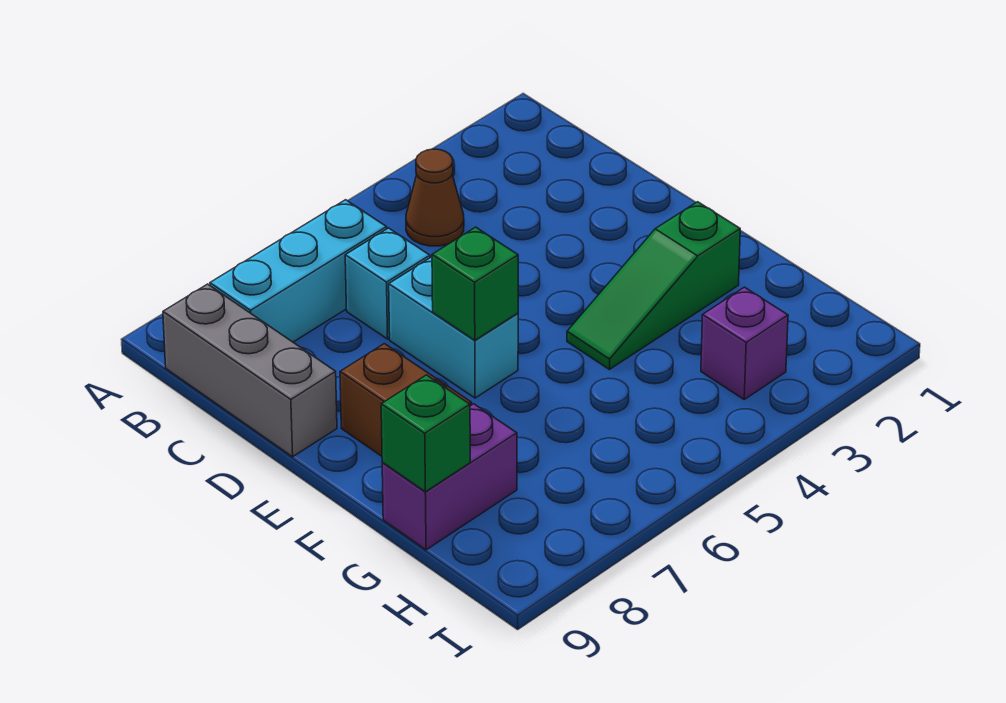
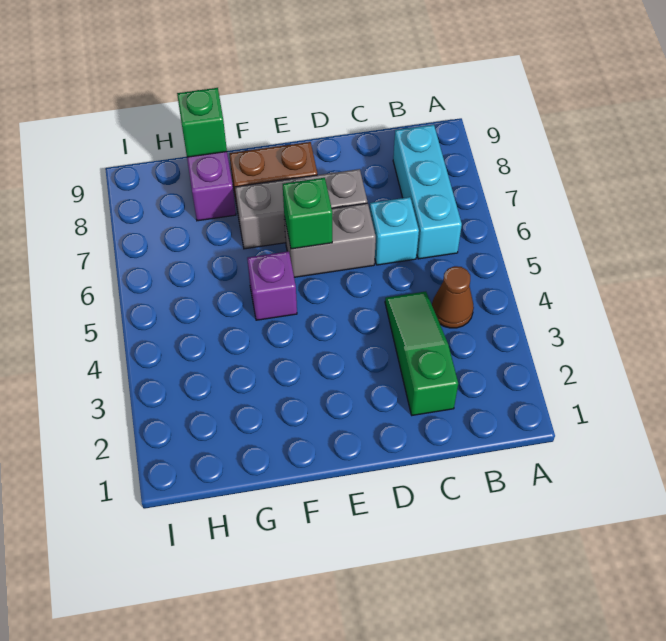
grey brick B9:D9 level 1 -> grey brick D7:F7 level 1
cyan brick D6:E6 level 1 -> grey brick D6:E6 level 1
green slope F2:F4 level 1 top 2 -> green slope C2:C4 level 1 top 2
purple brick H3 level 1 -> purple brick F5 level 1

